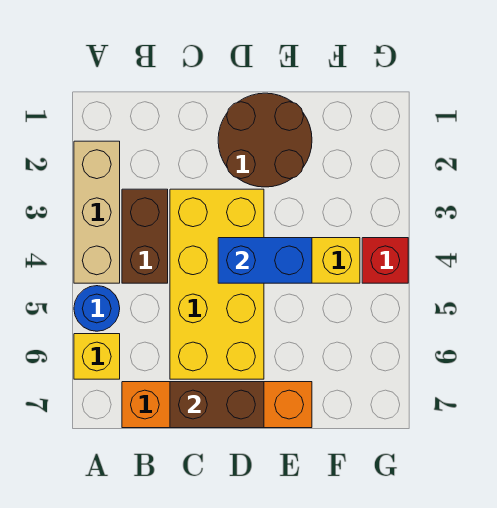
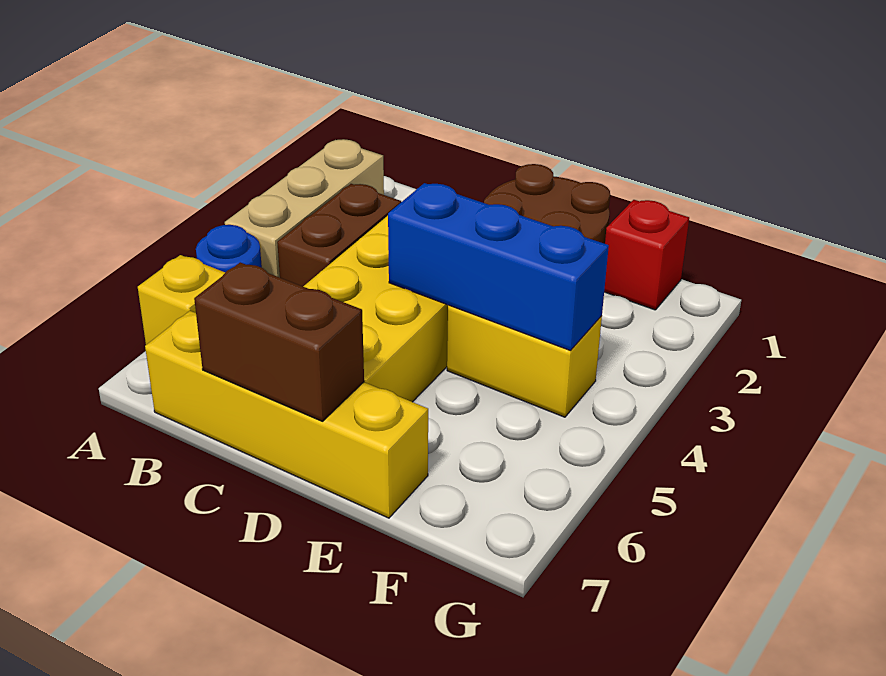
orange brick B7:E7 level 1 -> yellow brick B7:E7 level 1
blue brick D4:E4 level 2 -> blue brick D4:F4 level 2
red brick G4 level 1 -> red brick F1 level 1

